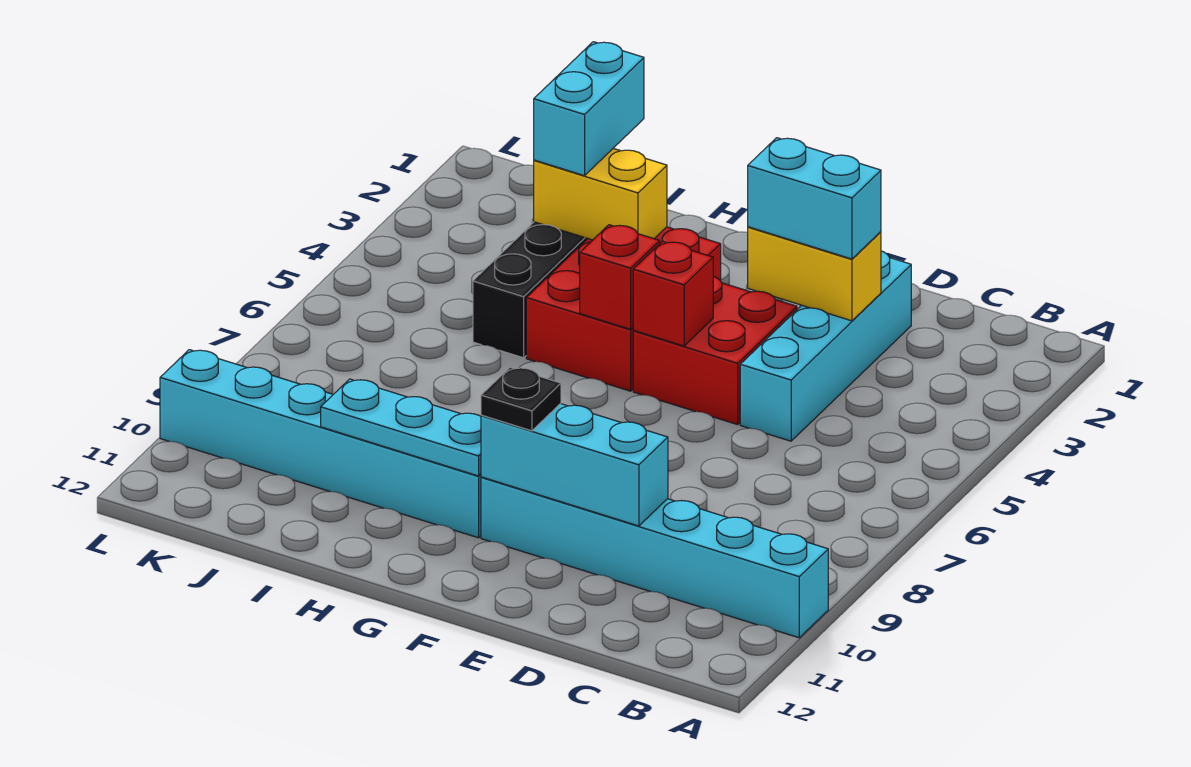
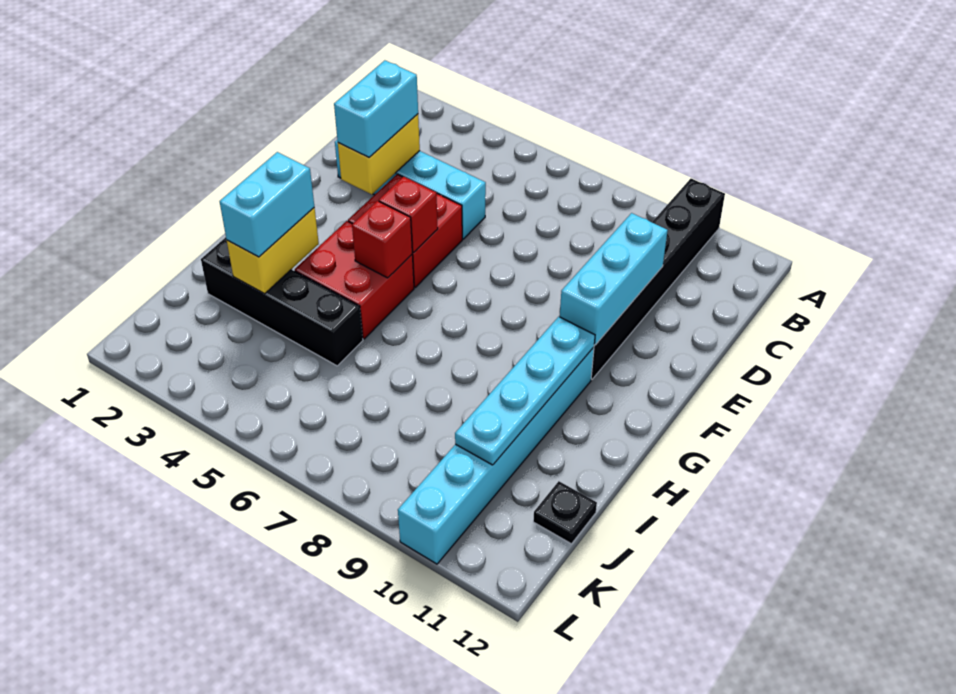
cyan brick A10:F10 level 1 -> black brick A10:F10 level 1
black plate F10 level 3 -> black plate J12 level 1
red brick G3:H5 level 1 -> red brick G4:H5 level 1
cyan plate G10:I10 level 2 -> cyan plate G10:J10 level 2
cyan brick I2:I3 level 3 -> cyan brick H3:I3 level 3

